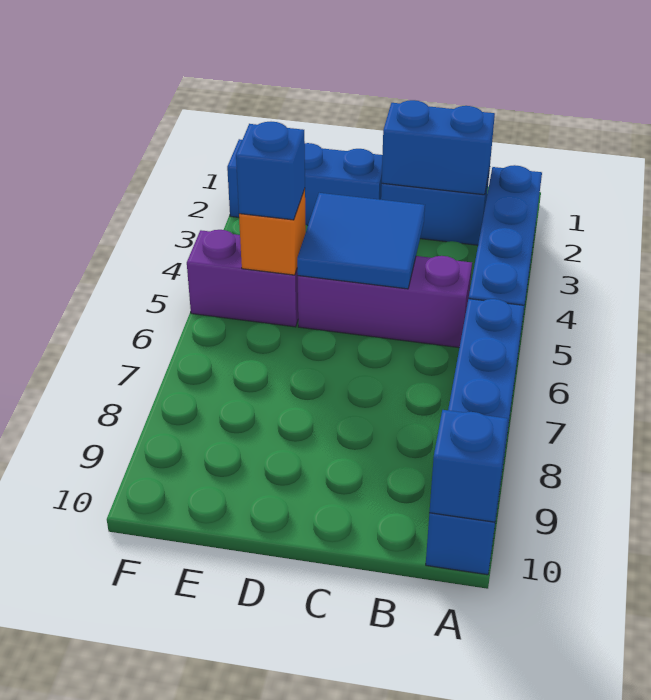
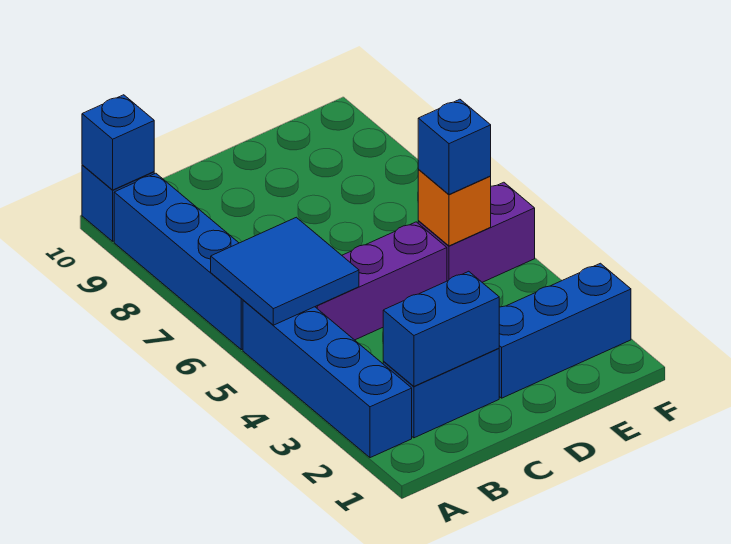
blue tile C4:D5 level 2 -> blue tile A5:B6 level 2

